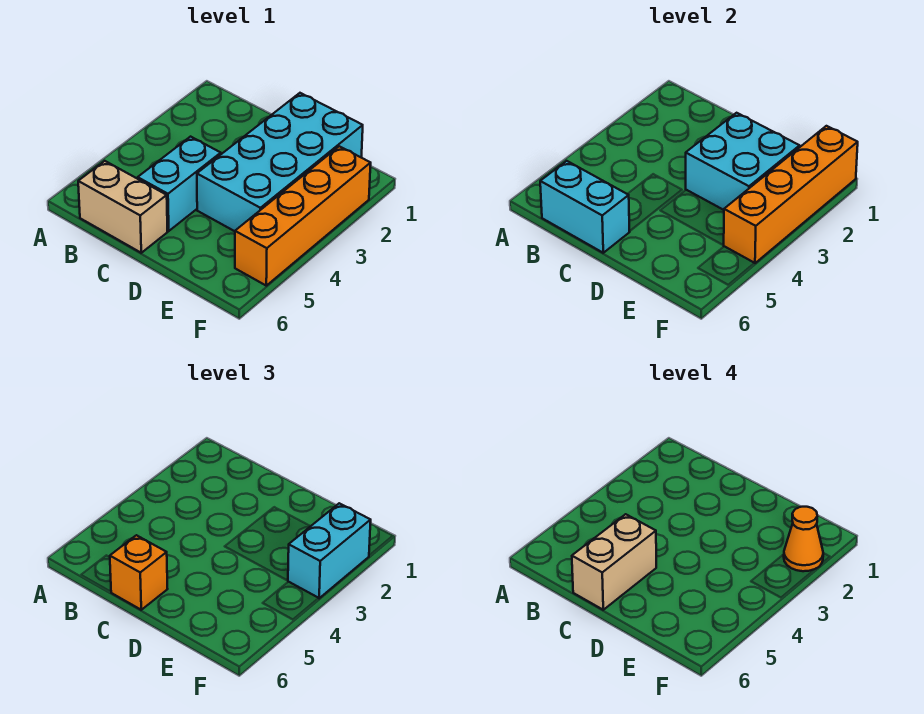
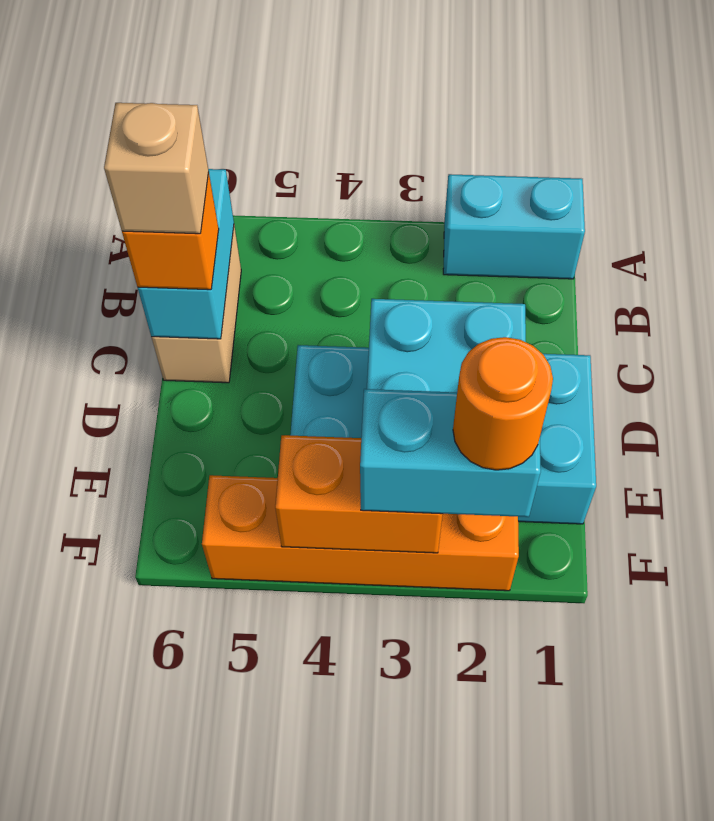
cyan brick C4:C5 level 1 -> cyan brick A1:A2 level 1
tan brick C5:C6 level 4 -> tan brick C6 level 4
orange brick F1:F4 level 2 -> orange brick F3:F4 level 2
orange cone F2 level 4 -> orange round brick F2 level 4

